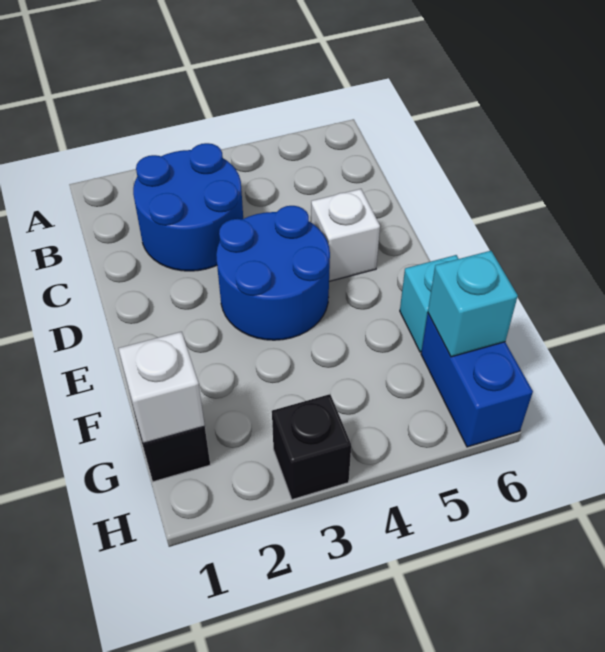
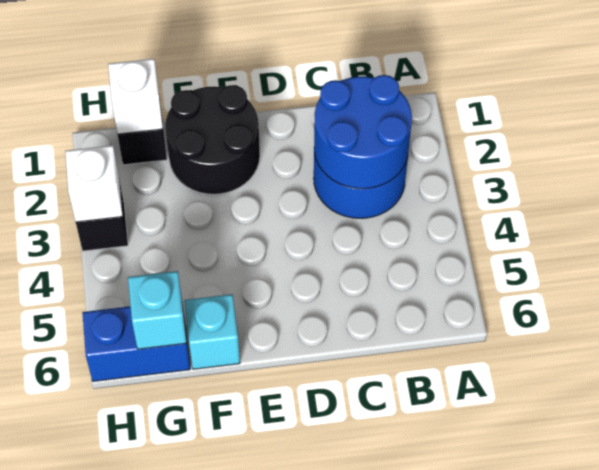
blue round brick D3:E4 level 1 -> blue round brick B2:C3 level 2
white brick D5 level 1 -> white brick H3 level 2
none -> black round brick E1:F2 level 1

